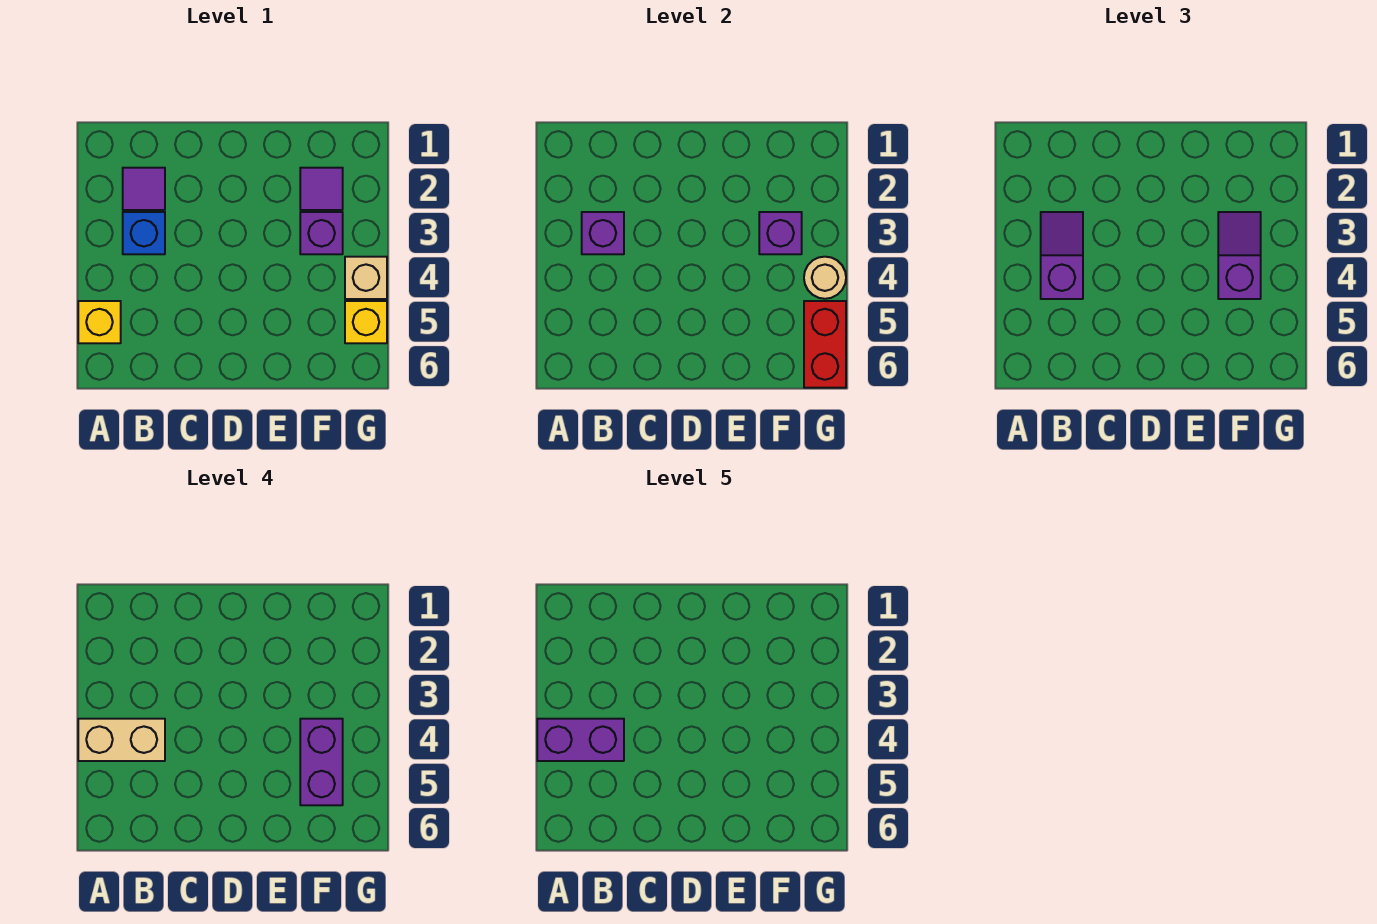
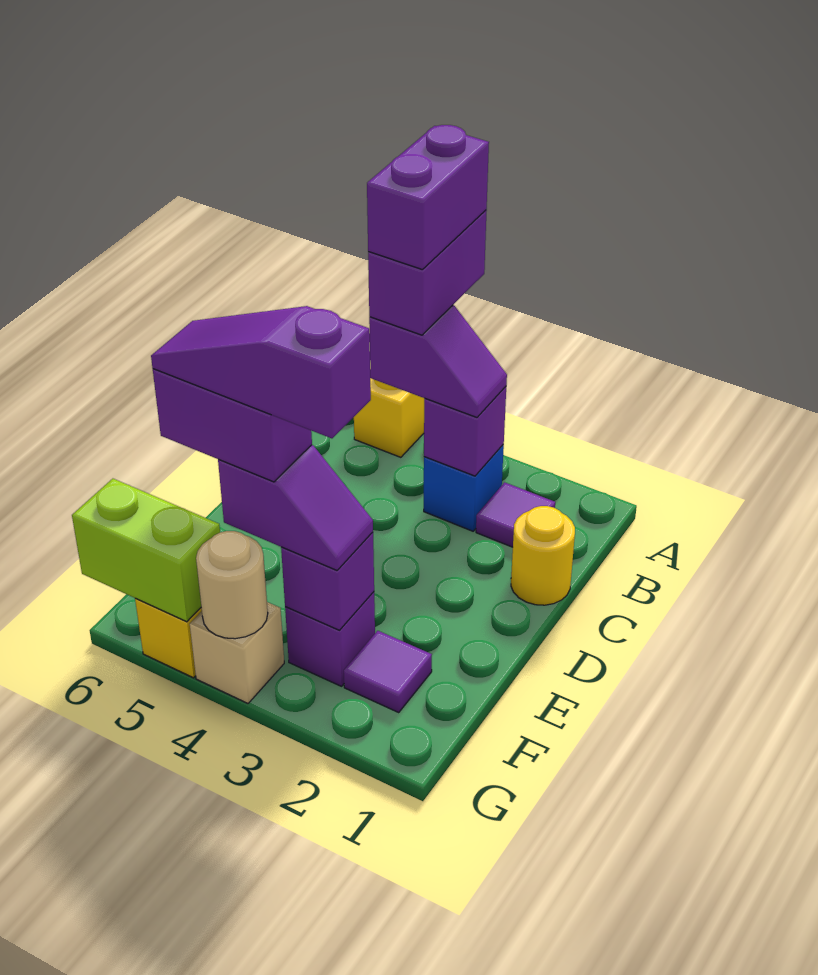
tan brick A4:B4 level 4 -> purple brick A4:B4 level 4
none -> yellow round brick C1 level 1
none -> purple slope F3:F5 level 5 top 3
red brick G5:G6 level 2 -> lime brick G5:G6 level 2

